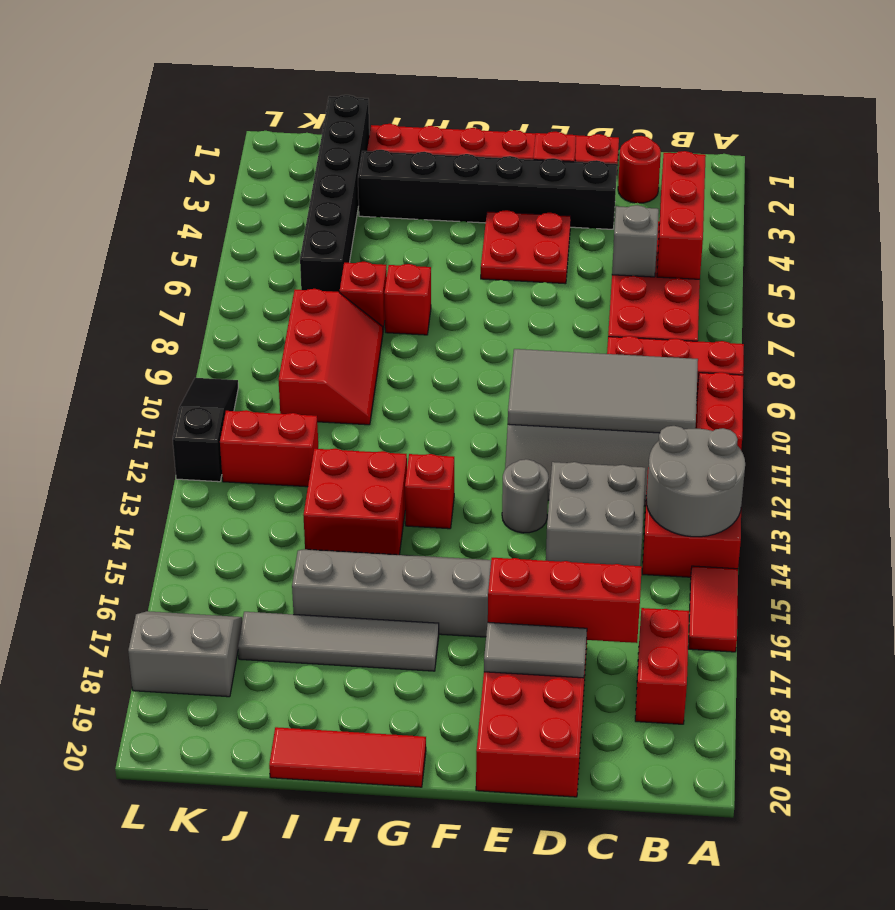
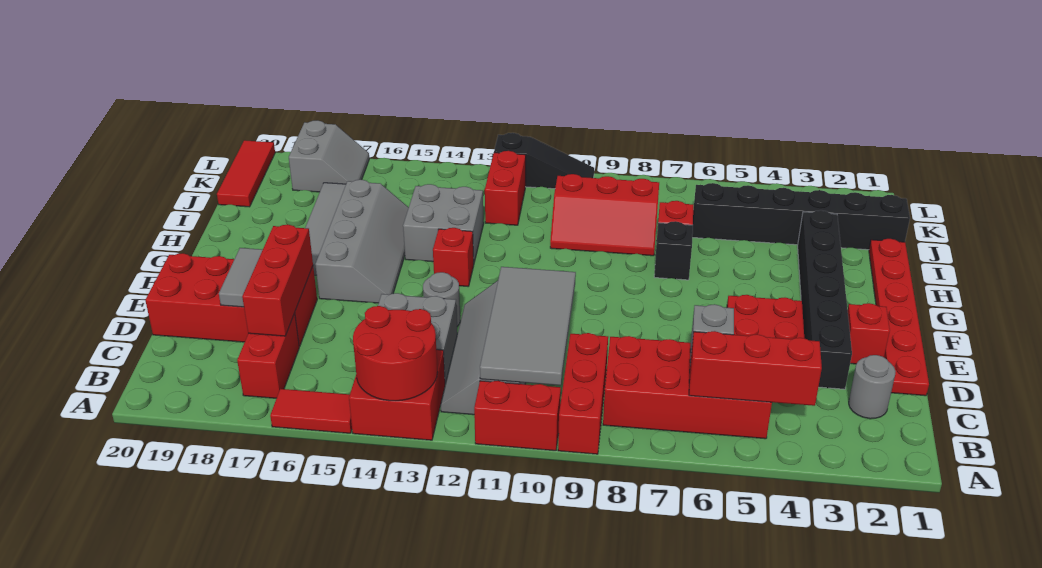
grey round brick A13:B14 level 2 -> red round brick A13:B14 level 2
red brick B17:B18 level 1 -> red brick B17:C17 level 1
red round brick C2 level 1 -> grey round brick C2 level 1
red tile G20:I20 level 1 -> red tile J20:L20 level 1
red brick H7 level 1 -> black brick H7 level 1
red brick H13:I14 level 1 -> grey brick H13:I14 level 1

